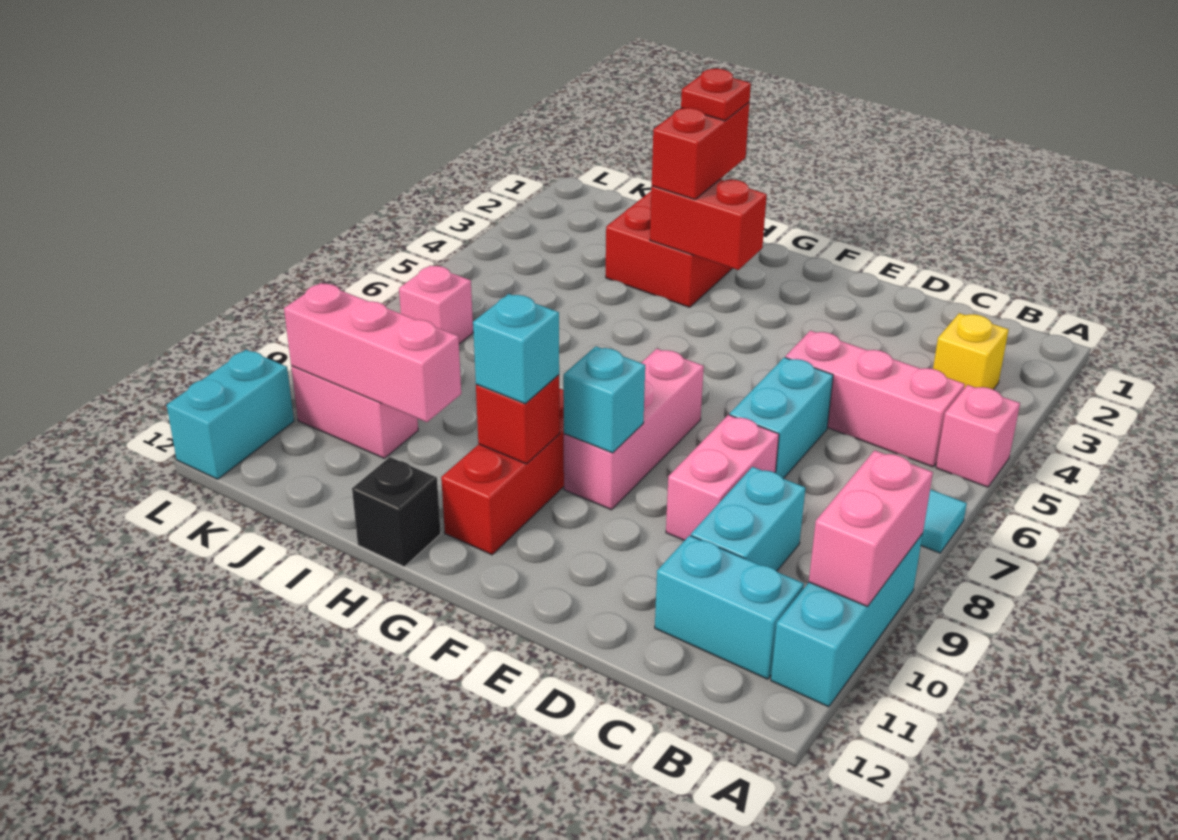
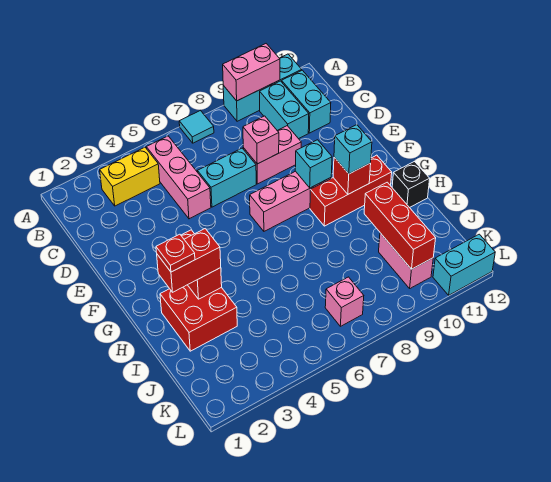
pink brick A5 level 1 -> pink brick D8 level 2
yellow brick B3 level 1 -> yellow brick B3:B4 level 1
cyan brick C9:C10 level 1 -> cyan brick B10:C10 level 1
pink brick I10:K10 level 2 -> red brick I10:K10 level 2

